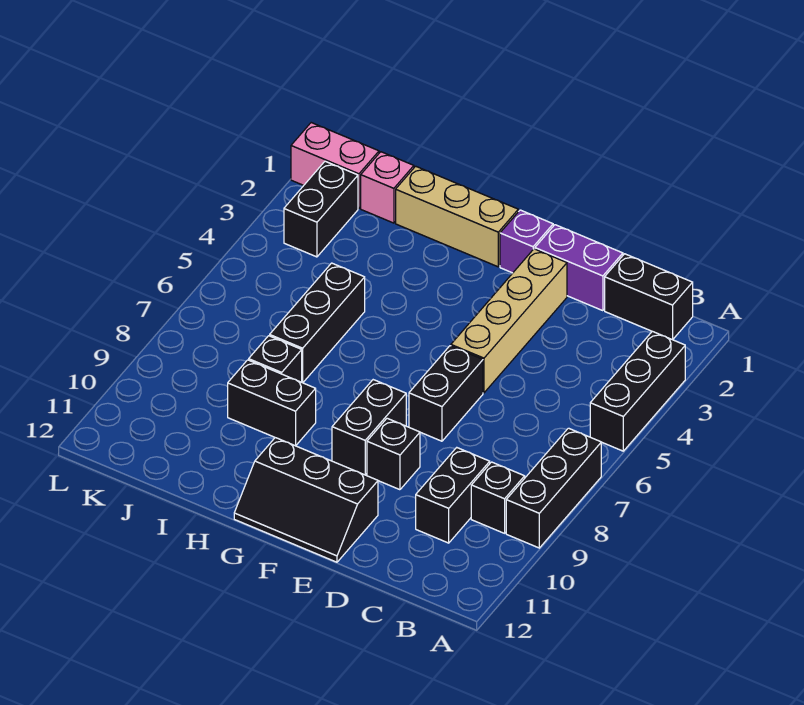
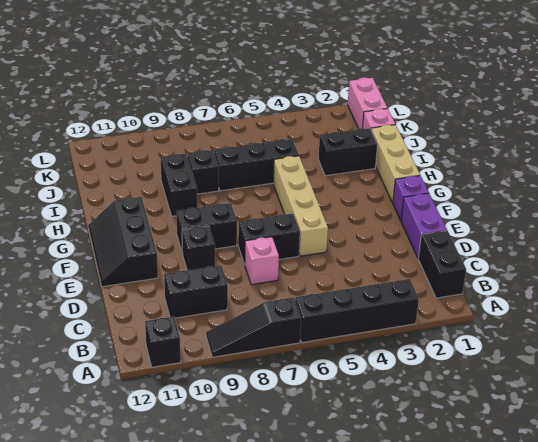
black brick A3:A5 level 1 -> black brick A3:A6 level 1
black brick A7:A9 level 1 -> black slope A7:A9 level 1 top 7
black brick B9 level 1 -> black brick A11 level 1
none -> pink brick D7 level 1
tan brick E2:E5 level 1 -> tan brick E5:H5 level 1
black brick K2:K3 level 1 -> black brick I2:I3 level 1

